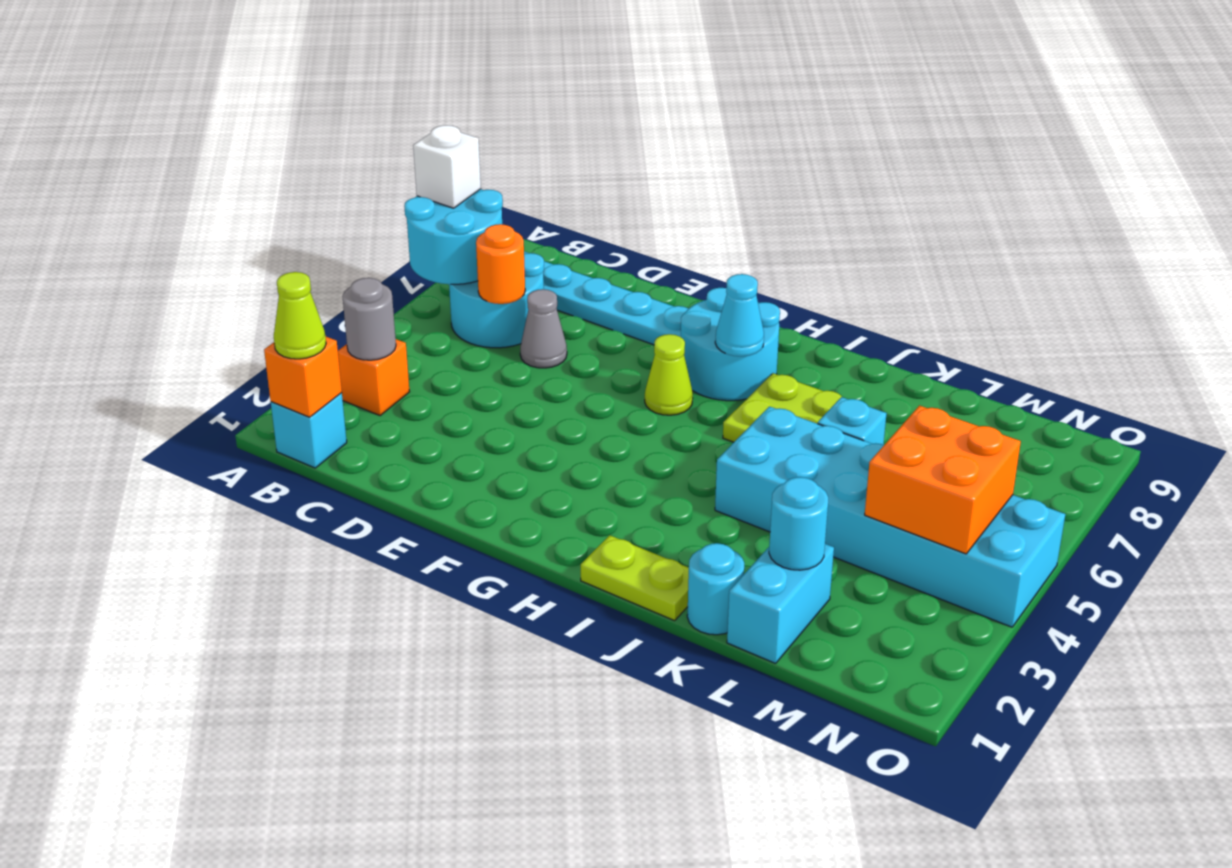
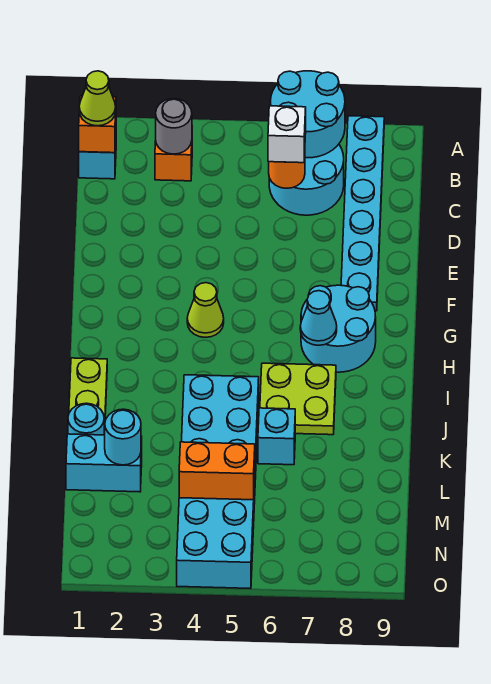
white brick A7 level 3 -> white brick C6 level 3
grey cone D6 level 1 -> none
lime cone G6 level 1 -> lime cone G4 level 1
orange brick M4:N5 level 2 -> orange brick M4:M5 level 2

